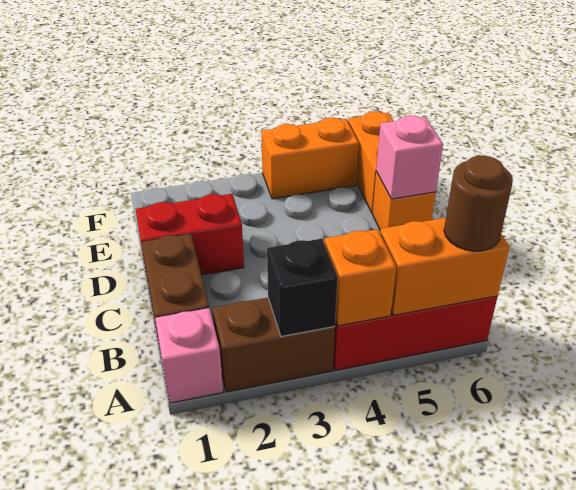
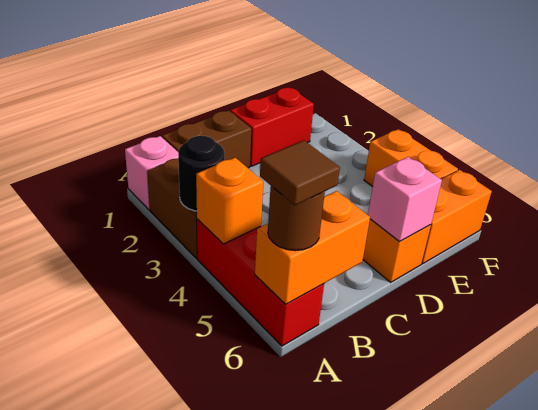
black brick A3 level 2 -> black round brick A3 level 2
orange brick A5:A6 level 2 -> orange brick A6:B6 level 2
none -> brown tile A6 level 4
red brick D1:D2 level 1 -> red brick D1:E1 level 1

